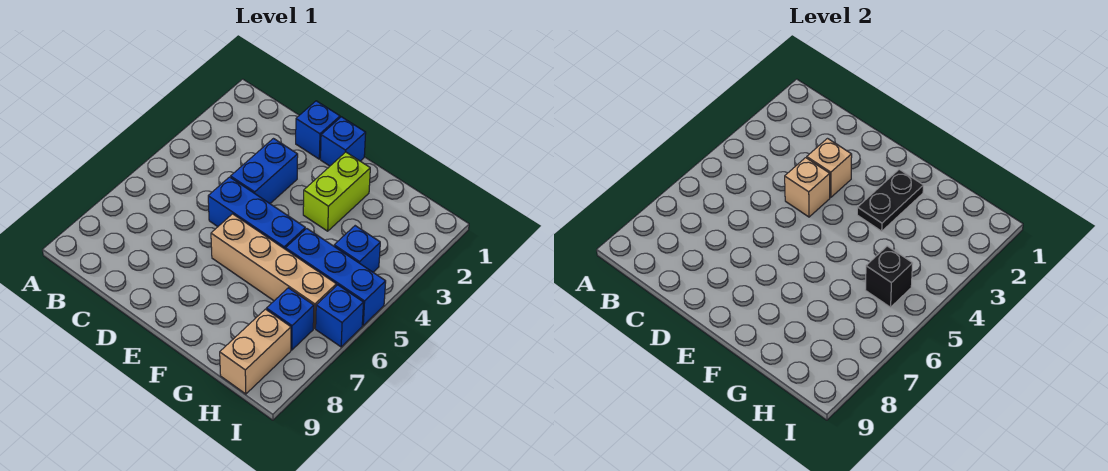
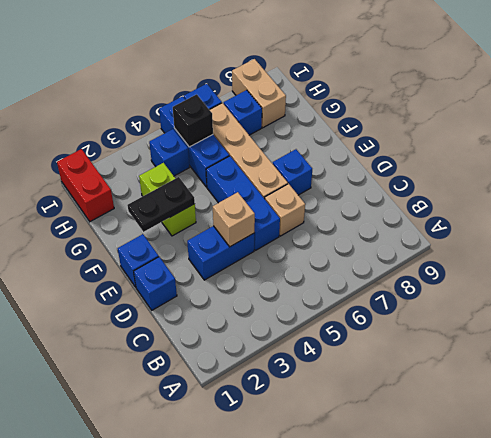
tan brick D3 level 2 -> tan brick D6 level 1
none -> blue brick E7 level 1
lime brick F2:F3 level 1 -> lime brick F3:G3 level 1
none -> red brick H1:I1 level 1
tan brick H8:H9 level 1 -> tan brick H8:I8 level 1

